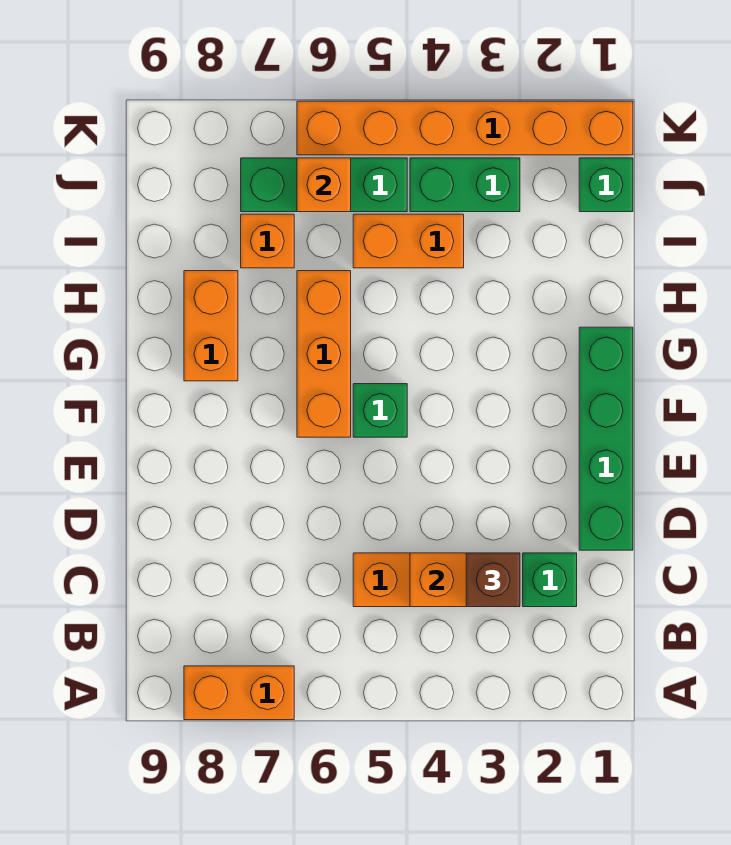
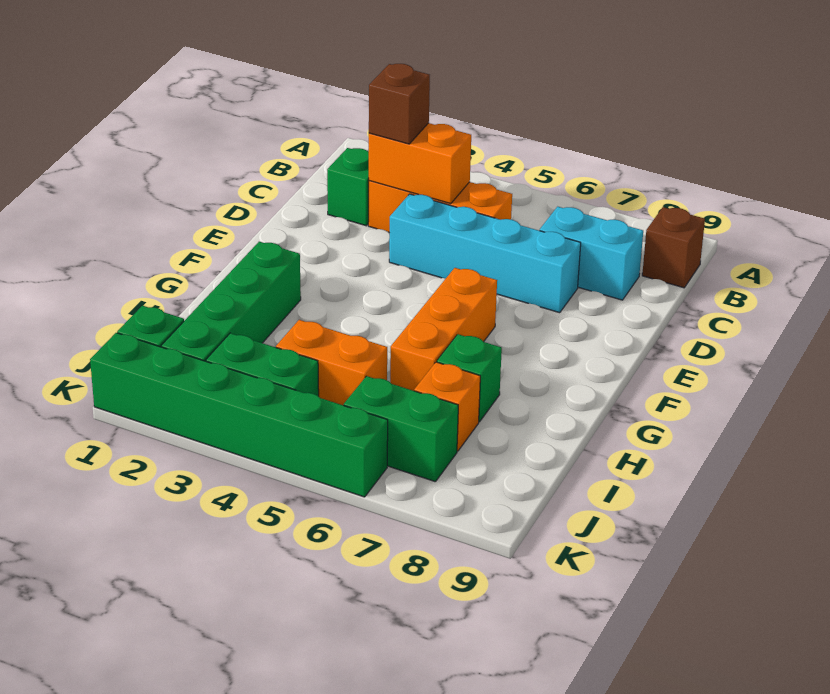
orange brick A7:A8 level 1 -> none
none -> brown brick B9 level 1
none -> cyan brick C7:C8 level 1
green brick D1:G1 level 1 -> green brick G2:J2 level 1
none -> cyan brick D4:D7 level 1
green brick F5 level 1 -> green brick H7 level 1
orange brick G8:H8 level 1 -> none
green brick J5:J7 level 1 -> green brick J6:J7 level 1
orange brick J6 level 2 -> none
orange brick K1:K6 level 1 -> green brick K1:K6 level 1

